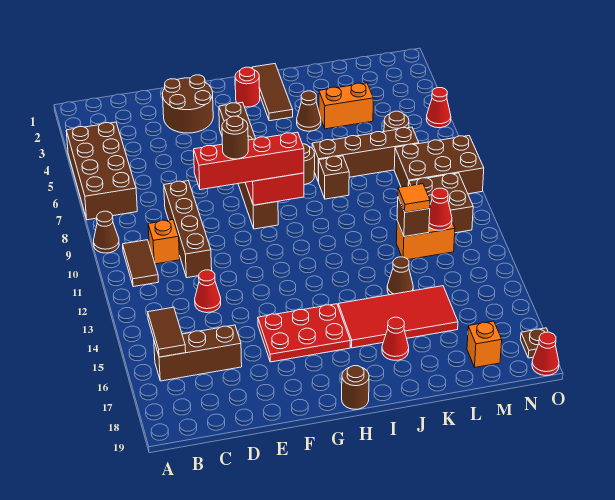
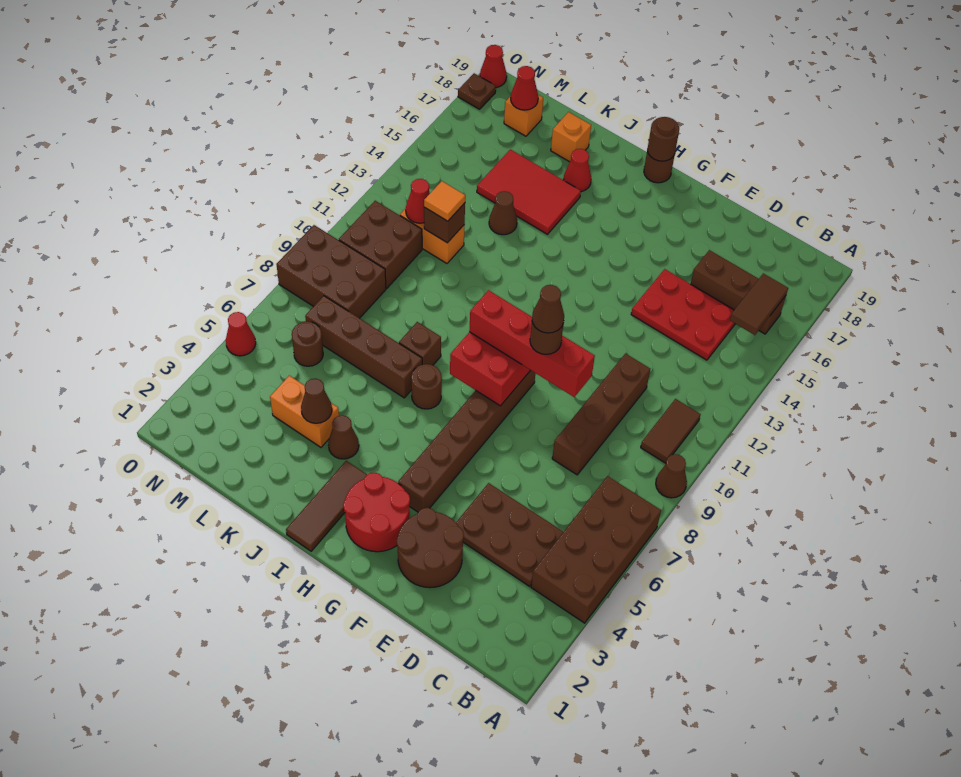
none -> brown plate C4:E5 level 1
orange brick C10 level 1 -> orange brick K18 level 1
red cone D13 level 1 -> red cone M18 level 2
none -> brown cone F9 level 5
red plate F15:H16 level 1 -> red plate C14:E15 level 1
red round brick H2 level 1 -> red round brick G2:H3 level 1
none -> brown round brick H19 level 2
red tile I15:L16 level 1 -> red tile J15:L16 level 1
none -> brown cone K4 level 2

